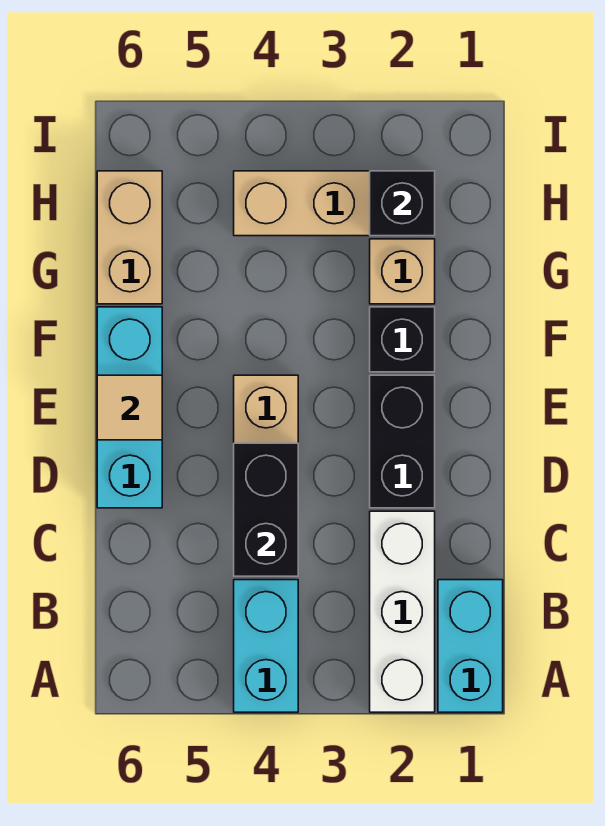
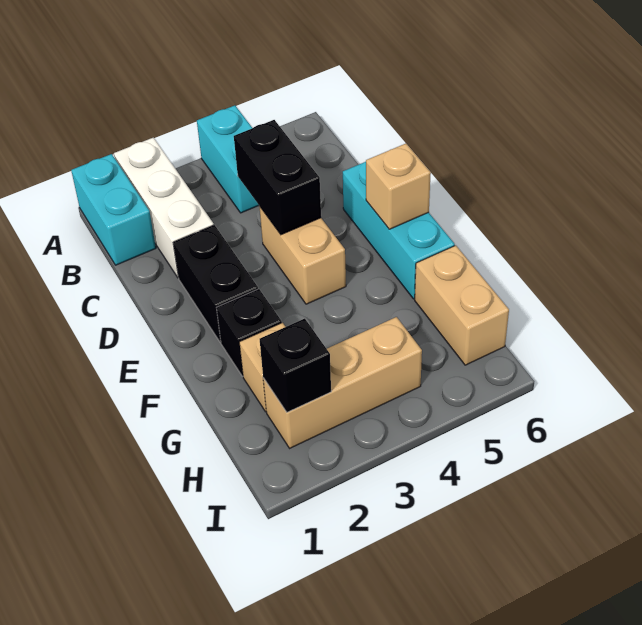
tan tile E6 level 2 -> tan brick E6 level 2

